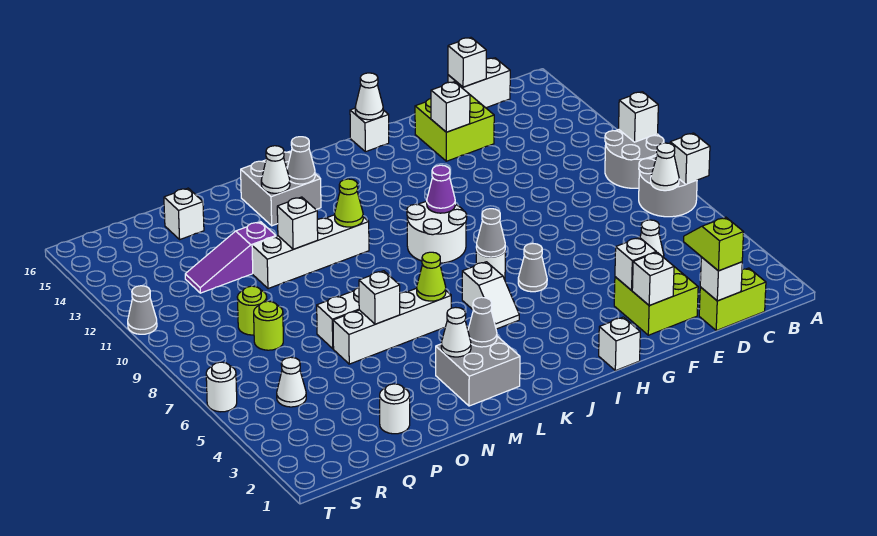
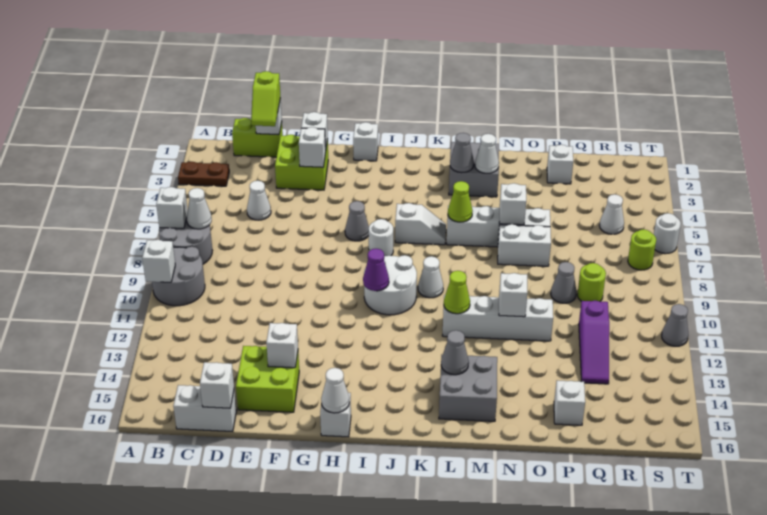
none -> brown plate A3:B3 level 1
grey cone I7 level 2 -> grey cone P9 level 1
white slope J5:J6 level 1 top 6 -> white slope J6:K6 level 1 top J
white cone M14 level 2 -> white cone K9 level 1
purple slope O12:Q12 level 1 top O -> purple slope Q11:Q13 level 1 top 11
white round brick P2 level 1 -> white brick P2 level 1
lime round brick Q8 level 1 -> lime round brick S7 level 1

